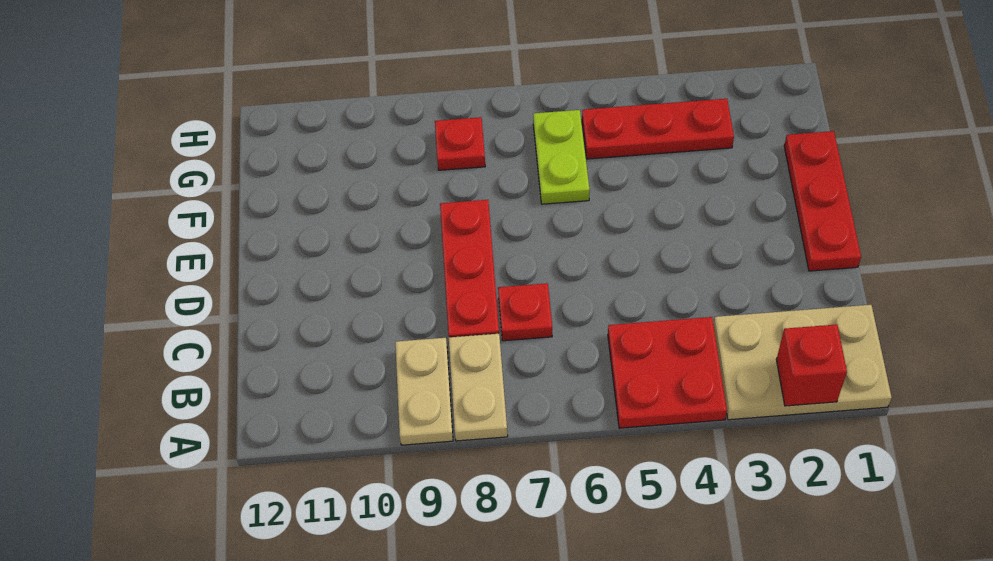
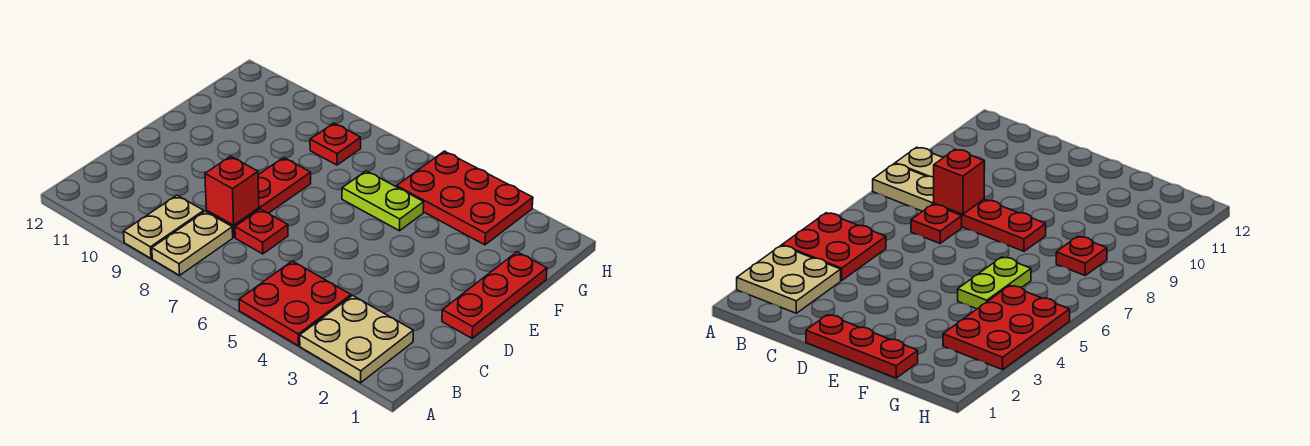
tan plate A1:B3 level 1 -> tan plate A2:B3 level 1
red brick A2 level 2 -> red brick C8 level 2
lime plate F6:G6 level 1 -> lime plate F5:F6 level 1
red plate G3:G5 level 1 -> red plate G3:H5 level 1

